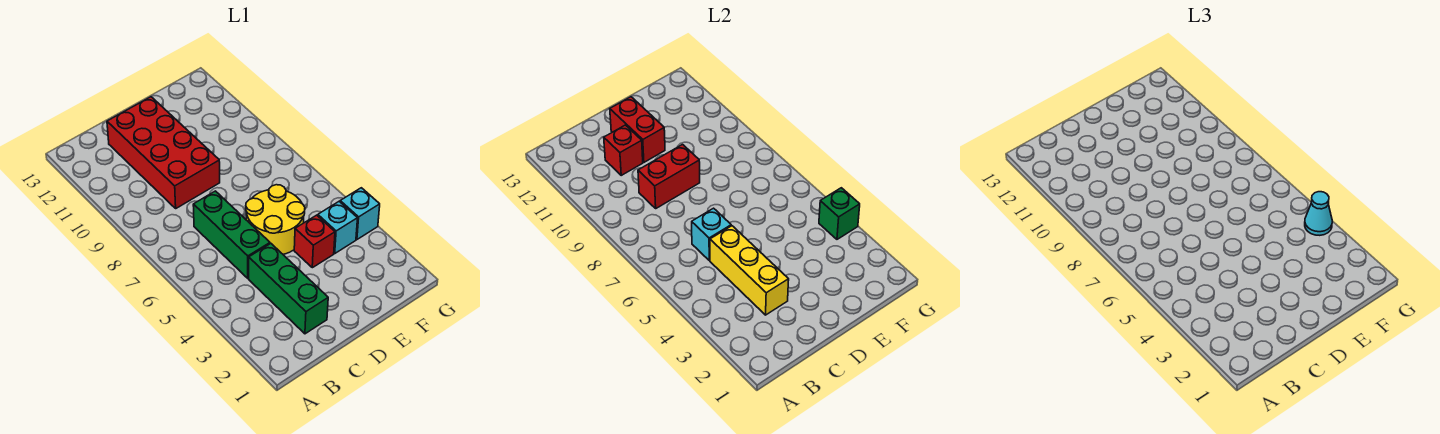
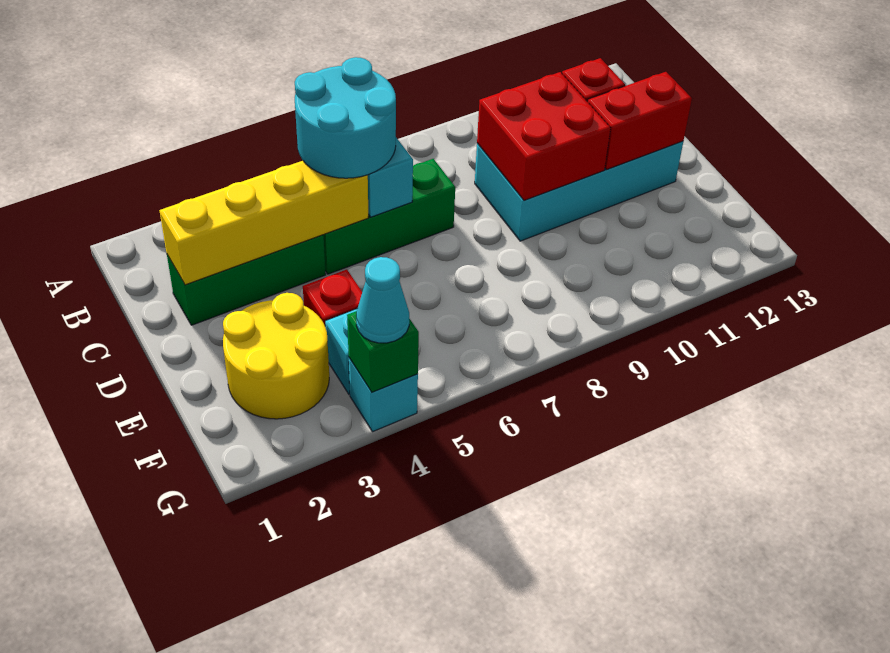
none -> cyan round brick B5:C6 level 3
yellow brick C3:C5 level 2 -> yellow brick C2:C5 level 2
red brick C9:D12 level 1 -> cyan brick C9:D12 level 1
red brick C9:D9 level 2 -> red brick C9:D10 level 2
yellow round brick D5:E6 level 1 -> yellow round brick E2:F3 level 1

